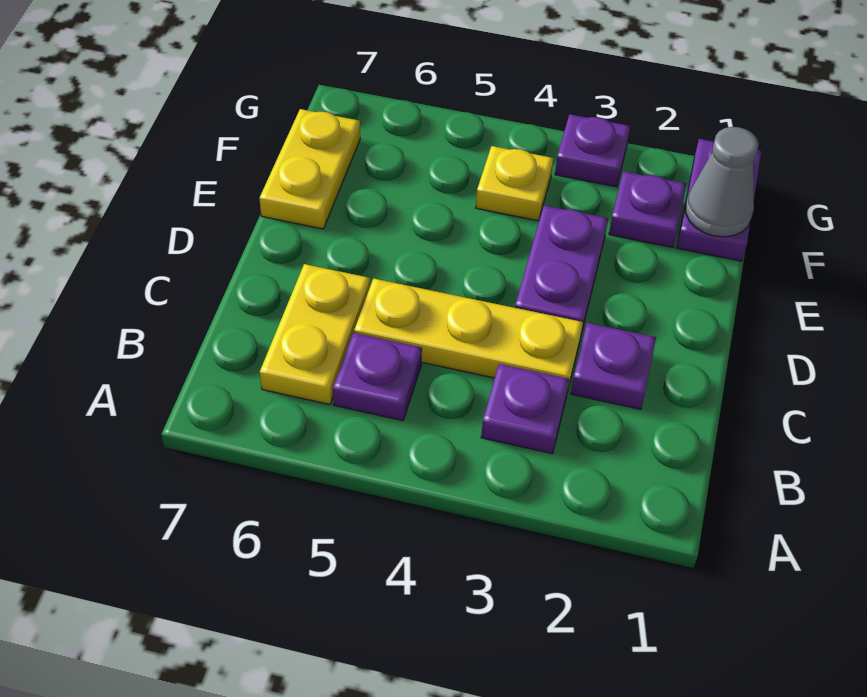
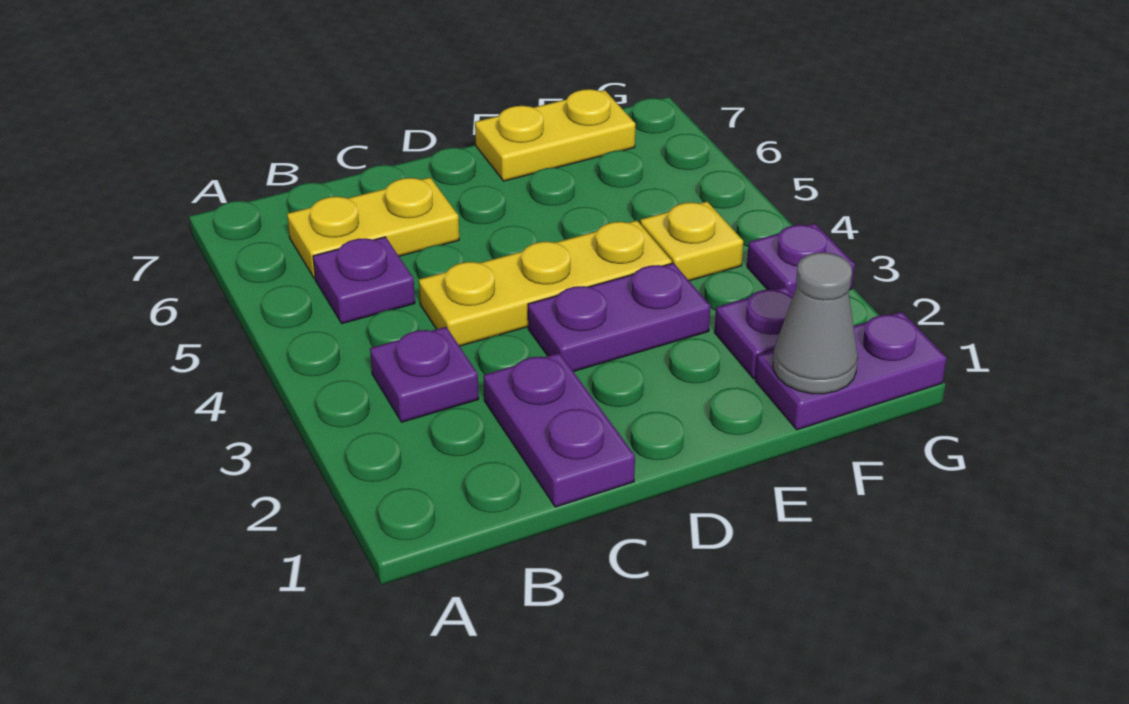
purple plate C2 level 1 -> purple plate C1:C2 level 1
yellow plate C3:C5 level 1 -> yellow plate C4:E4 level 1

